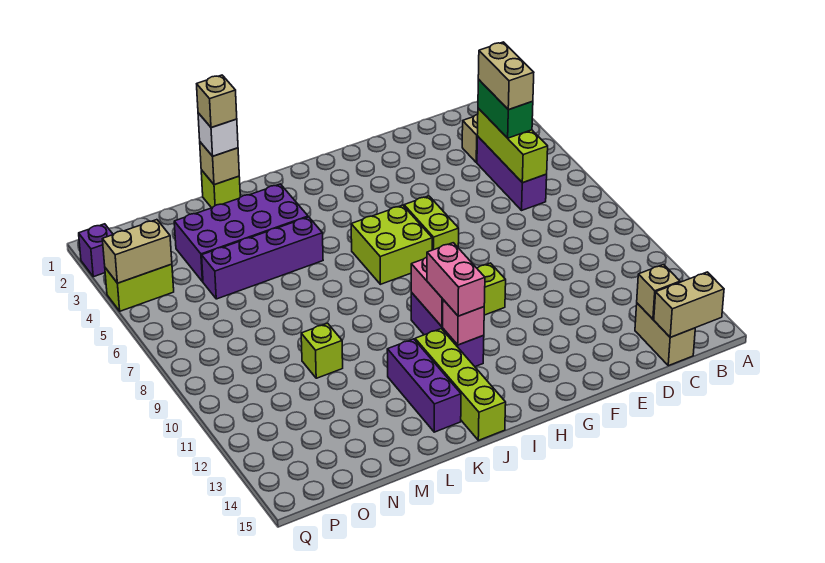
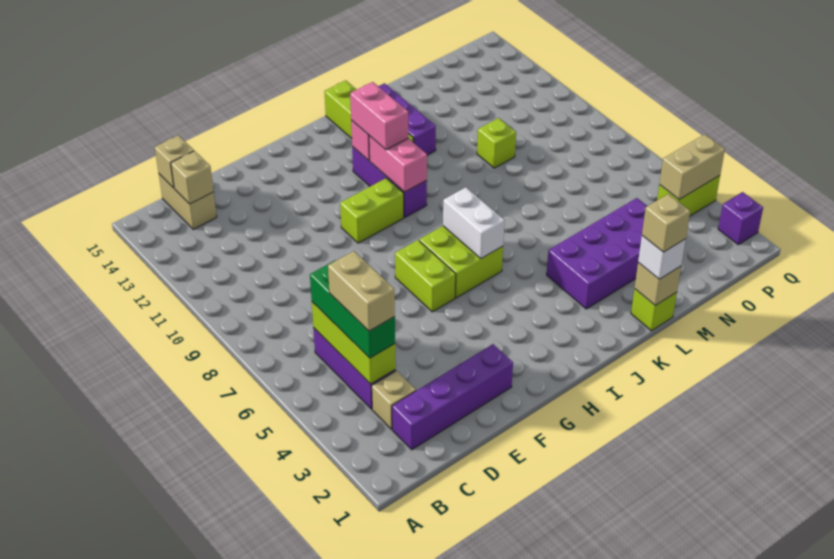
tan brick B15:C15 level 2 -> tan brick C15 level 2
green brick C4:C5 level 3 -> green brick C4:C6 level 3
none -> white brick I6:I7 level 2
purple brick K5:N5 level 1 -> purple brick C2:F2 level 1

